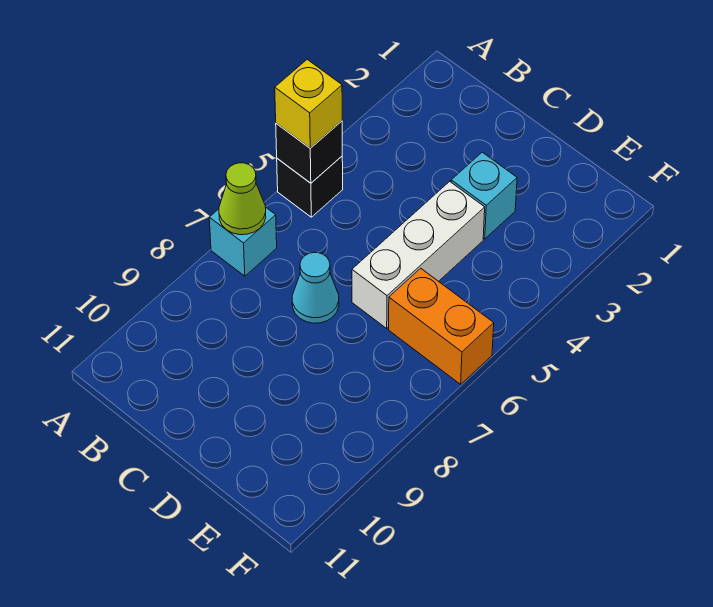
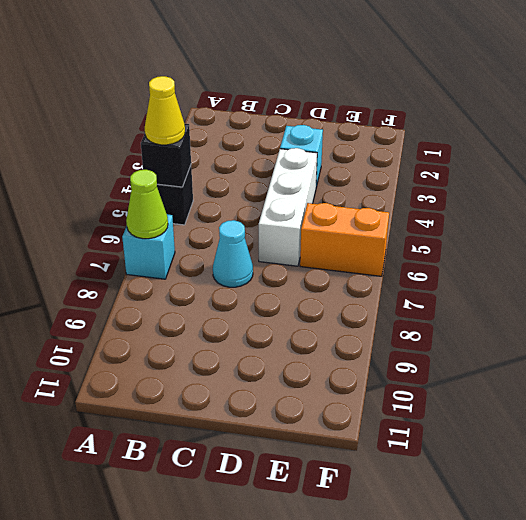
yellow brick A5 level 3 -> yellow cone A5 level 3

